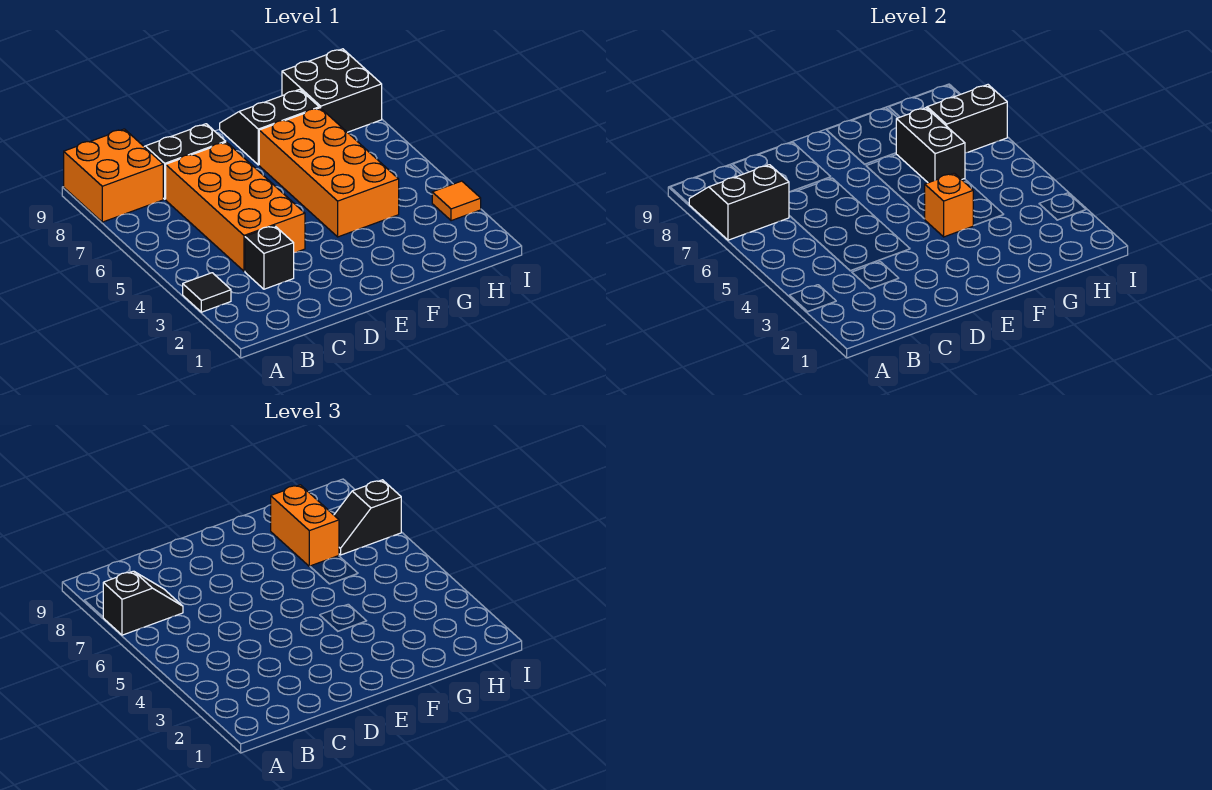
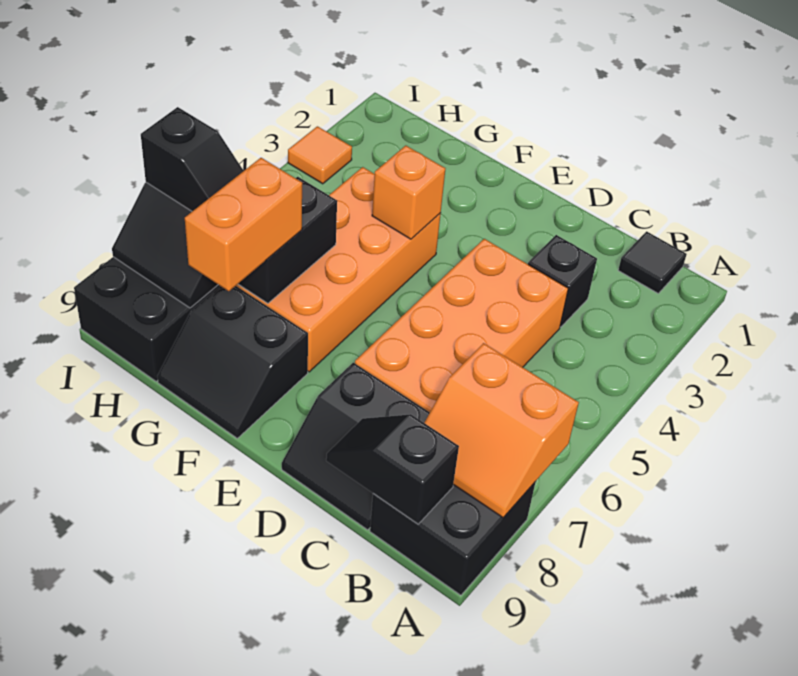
black tile A3 level 1 -> black tile B1 level 1
black slope A7:B8 level 2 top 7 -> orange slope A7:B8 level 2 top 7
black slope A7:B7 level 3 top A -> black slope B9:C9 level 2 top B
orange brick A8:B9 level 1 -> black brick A8:B9 level 1

